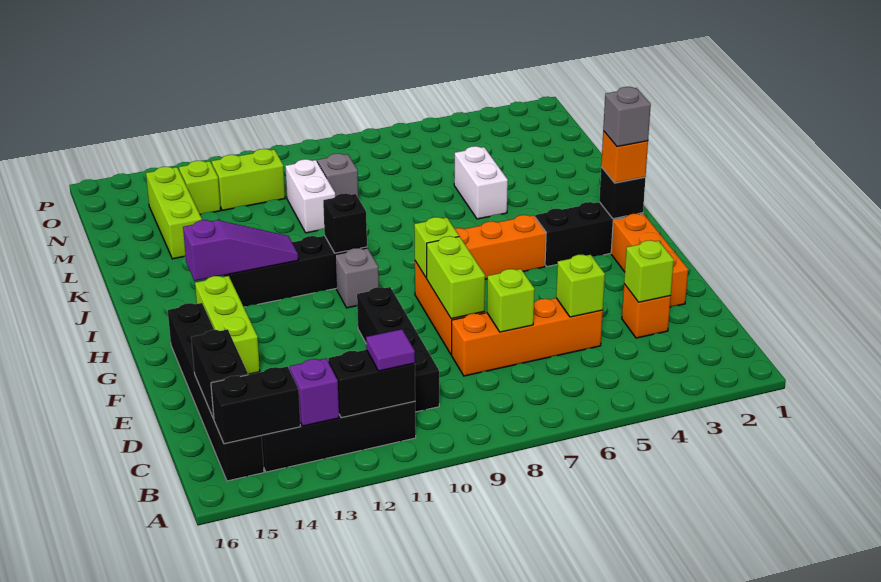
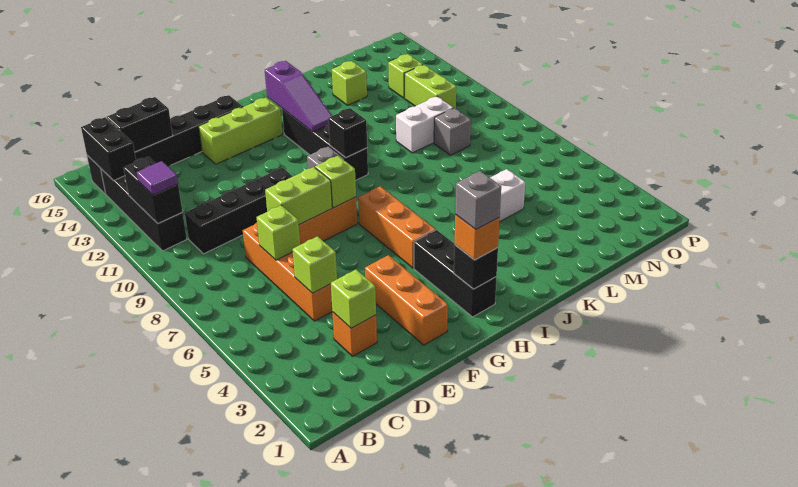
purple brick B13 level 2 -> none
orange brick E2:G2 level 1 -> orange brick F2:F4 level 1
lime brick L14:N14 level 1 -> lime brick L14 level 1

